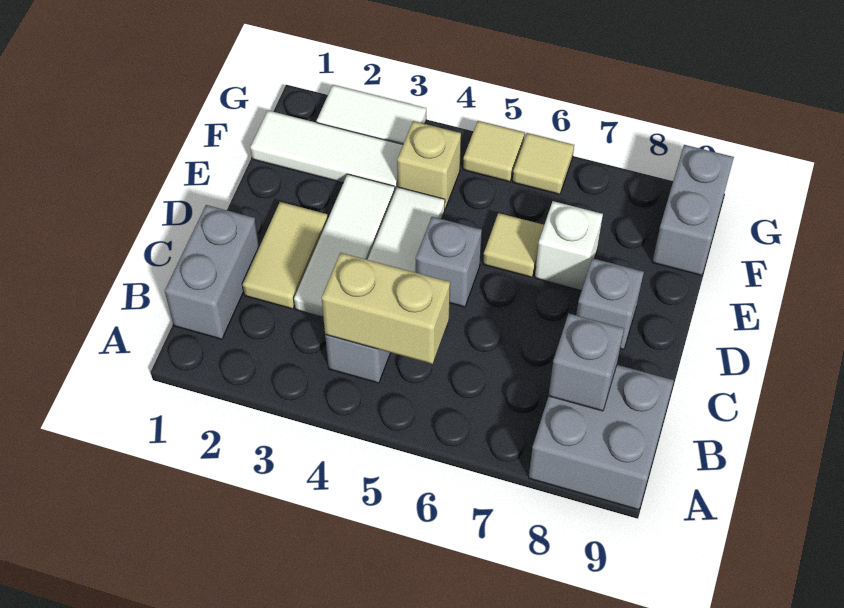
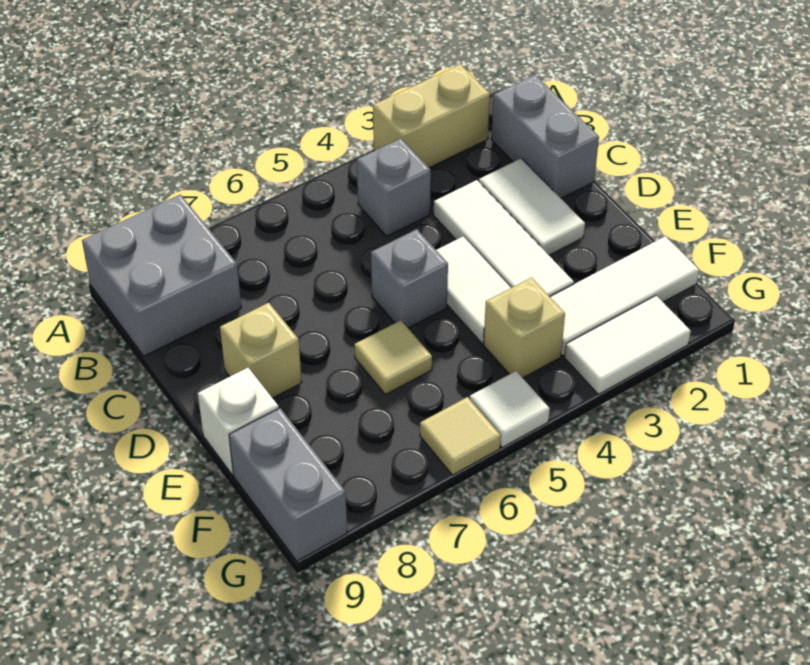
tan brick B4:B5 level 2 -> tan brick A2:A3 level 1
grey brick B8 level 2 -> none
tan tile C2:D2 level 1 -> white tile C2:D2 level 1
grey brick D8 level 1 -> tan brick D8 level 1
white brick E7 level 1 -> white brick E9 level 1
tan tile G5 level 1 -> white tile G5 level 1

